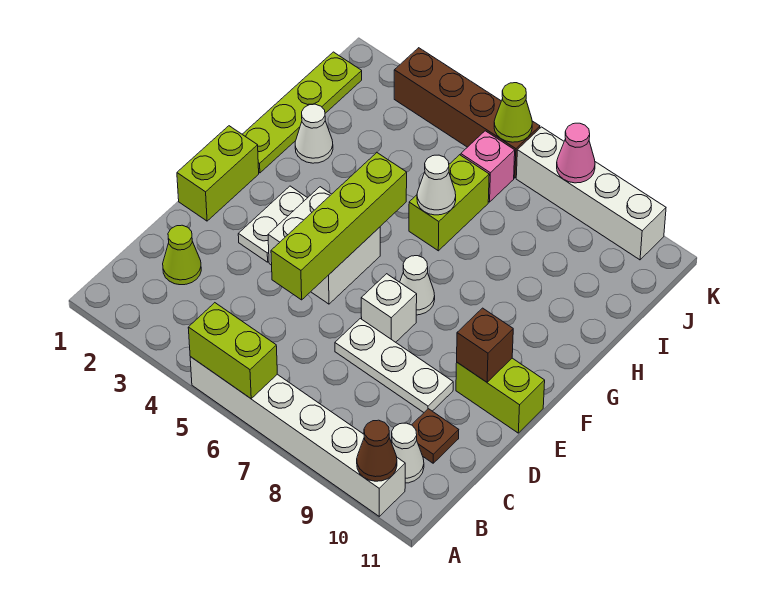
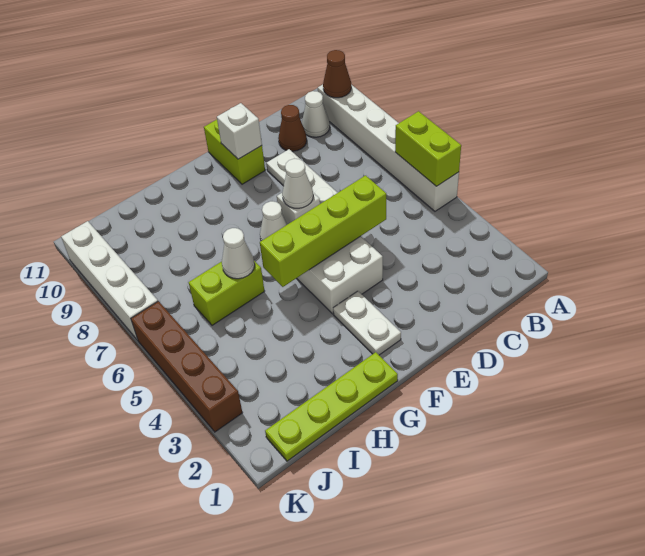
lime cone C2 level 1 -> none
brown plate C10 level 1 -> brown cone C10 level 1
lime brick E1:F1 level 1 -> none
white plate E3:F3 level 1 -> white plate F2:F3 level 1
brown brick E10 level 2 -> white brick E10 level 2
white cone H2 level 1 -> white cone E7 level 2
pink brick J6 level 1 -> none
lime cone K6 level 2 -> none
pink cone K8 level 2 -> none

